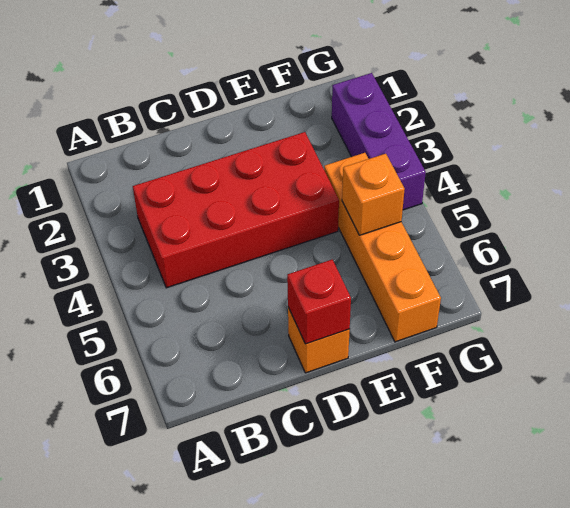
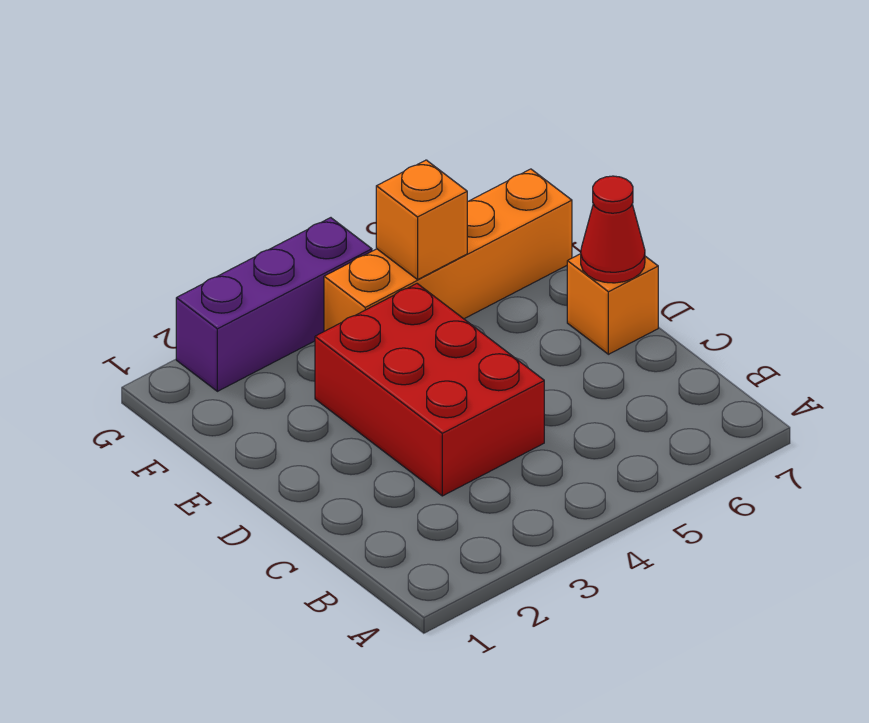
red brick B3:E4 level 1 -> red brick C3:E4 level 1
red brick D7 level 2 -> red cone D7 level 2

